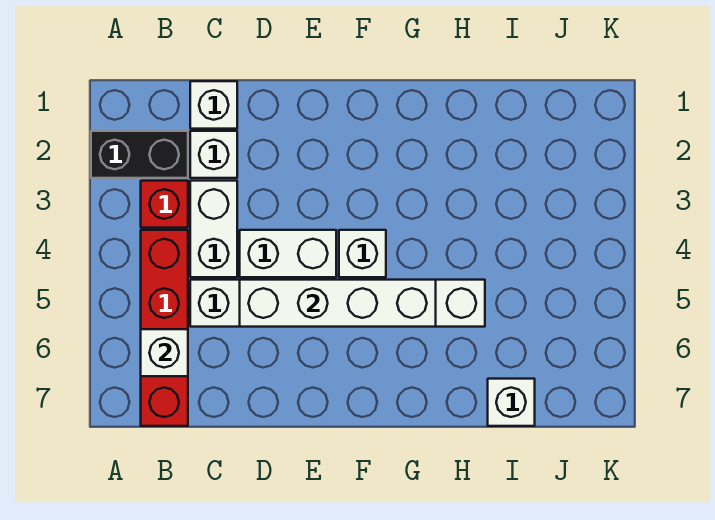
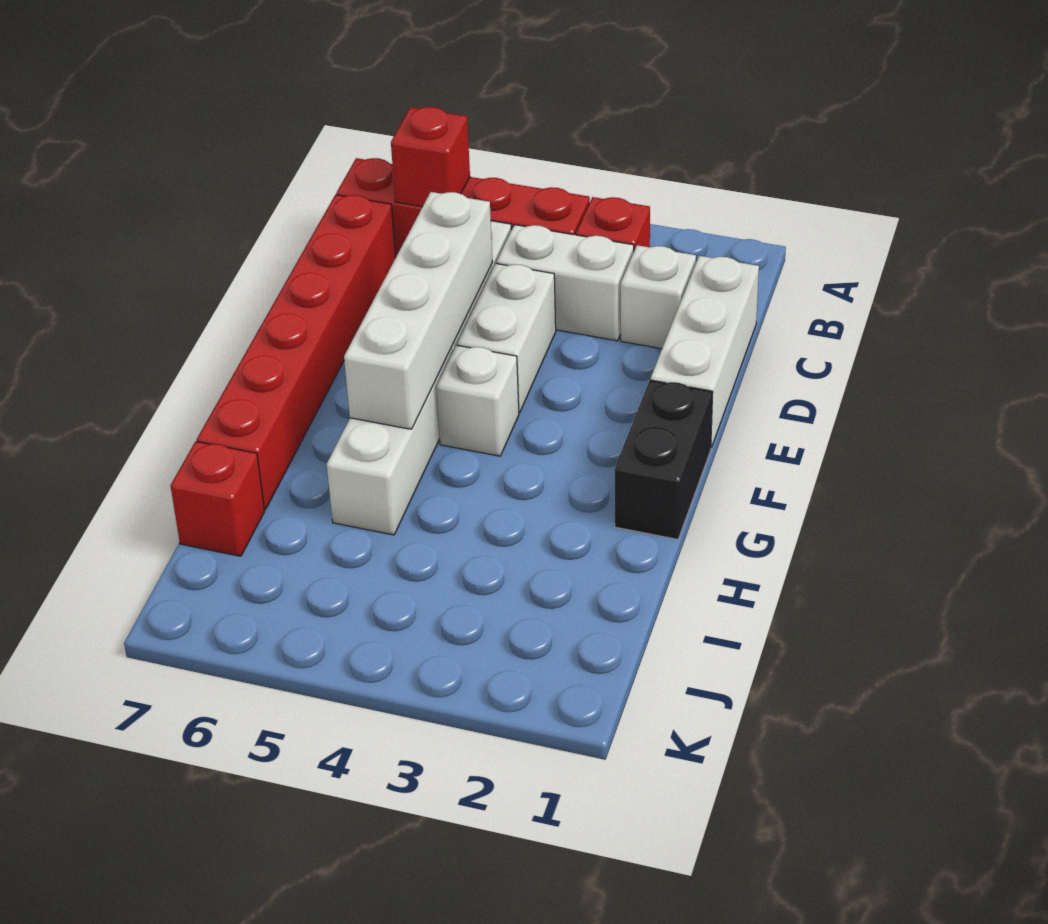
black brick A2:B2 level 1 -> black brick F1:G1 level 1
white brick B6 level 2 -> red brick B6 level 2
white brick C1 level 1 -> white brick C1:E1 level 1
none -> red brick C7:H7 level 1
white brick I7 level 1 -> red brick I7 level 1

